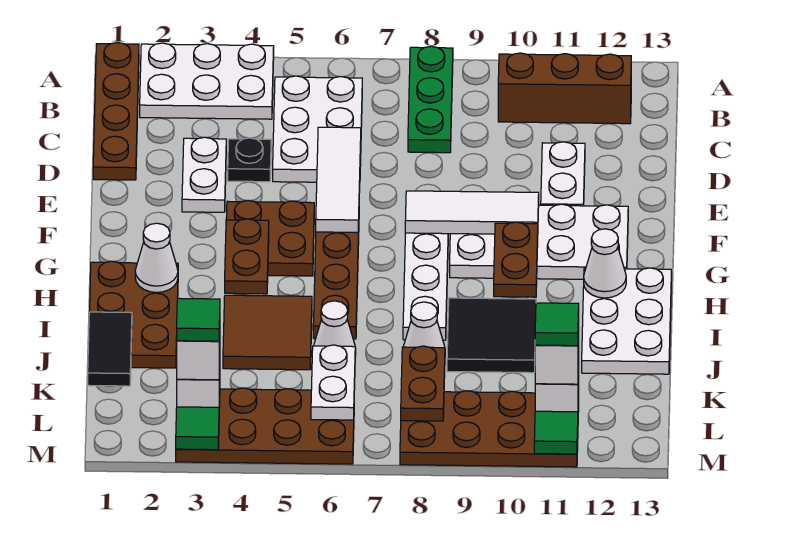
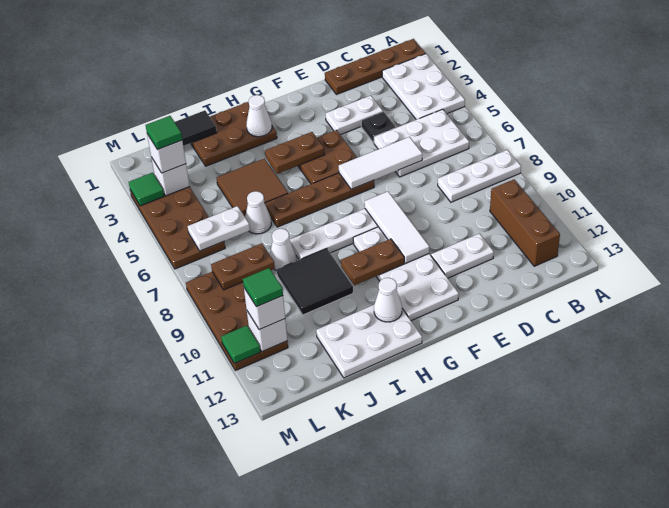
green plate A8:C8 level 1 -> white plate A8:C8 level 1

